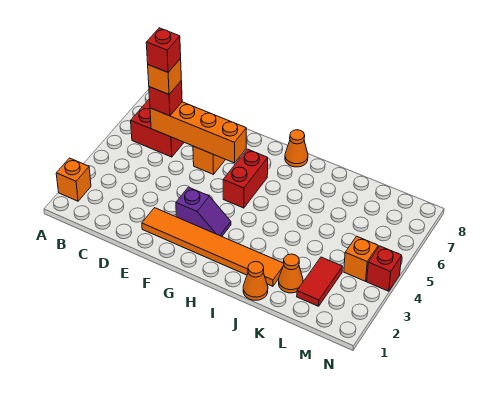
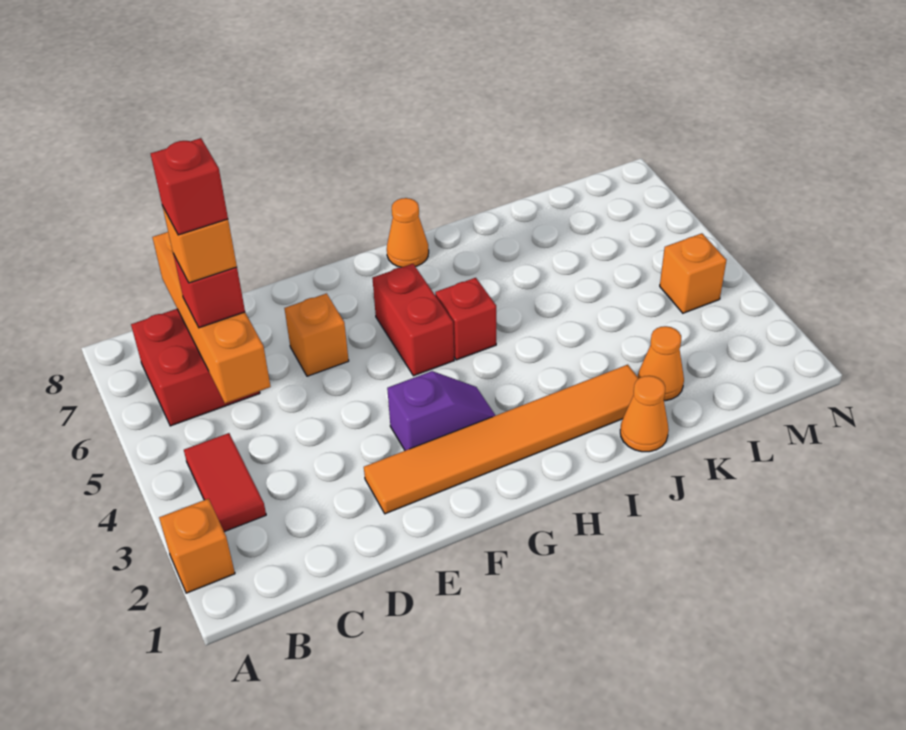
orange brick C6:F6 level 2 -> orange brick C5:C8 level 2
red tile L2:L3 level 1 -> red tile B3:B4 level 1
red brick N4 level 1 -> red brick H5 level 1

